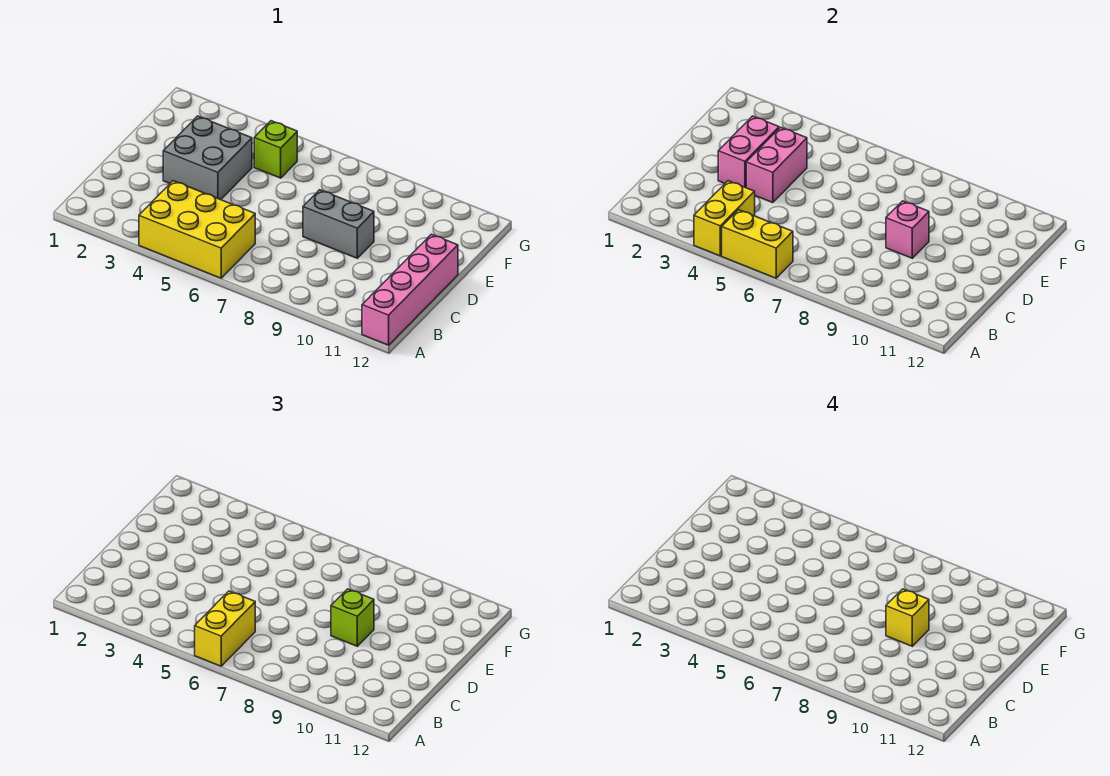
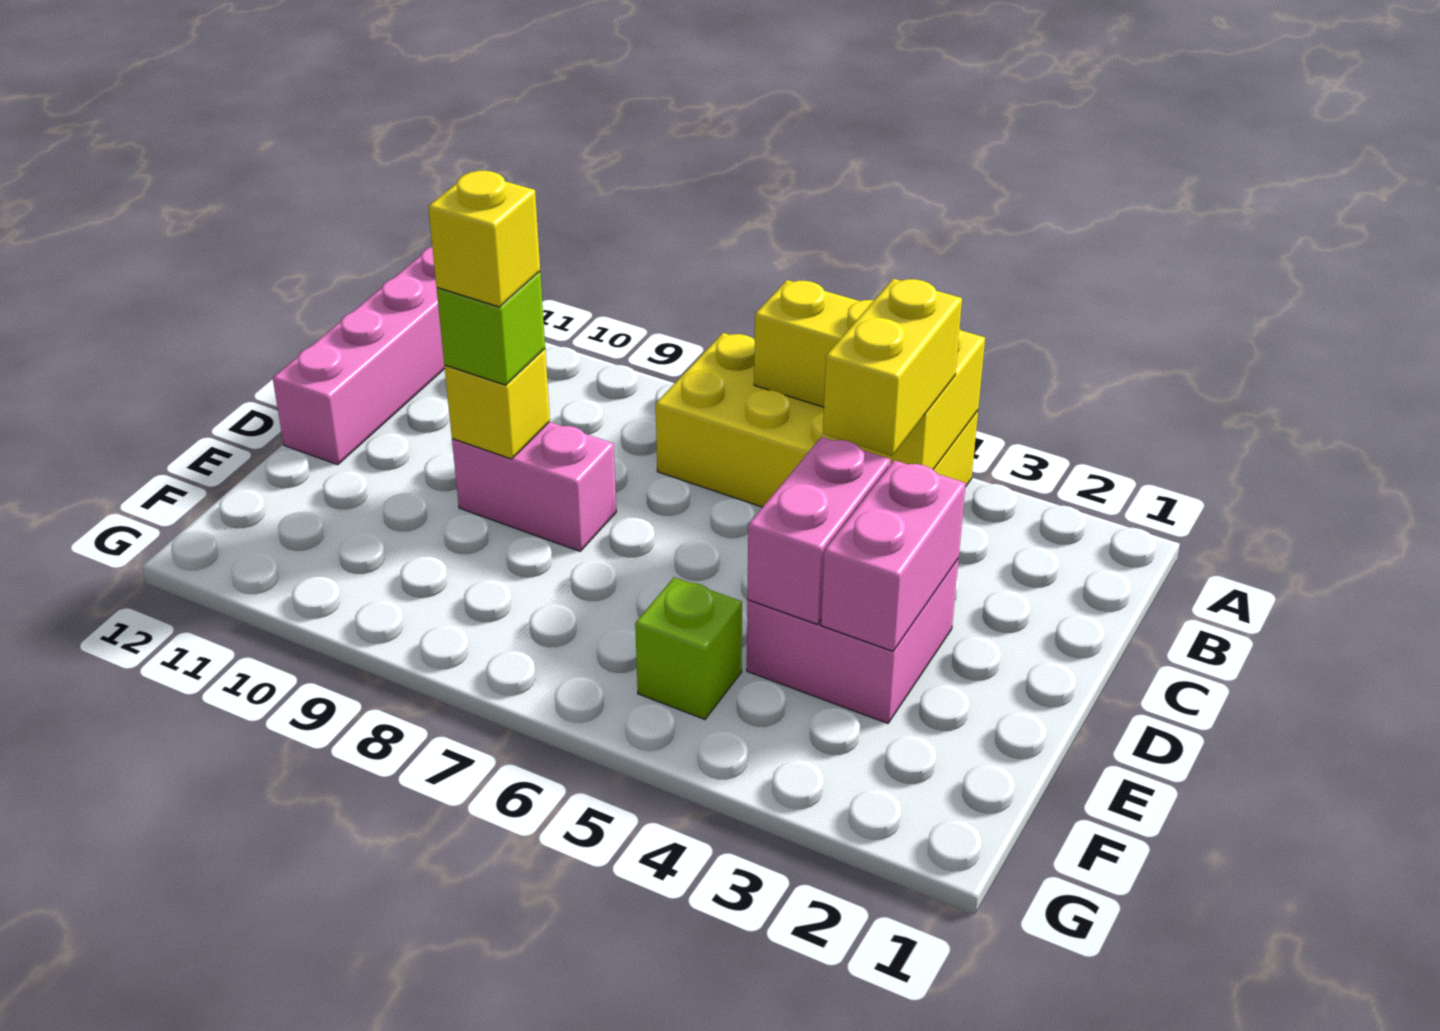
yellow brick A4:B6 level 1 -> yellow brick A4:B7 level 1
yellow brick A6:B6 level 3 -> yellow brick B4:C4 level 3
grey brick D3:E4 level 1 -> pink brick D3:E4 level 1
grey brick D8:D9 level 1 -> pink brick D8:D9 level 1
pink brick D9 level 2 -> yellow brick D9 level 2

